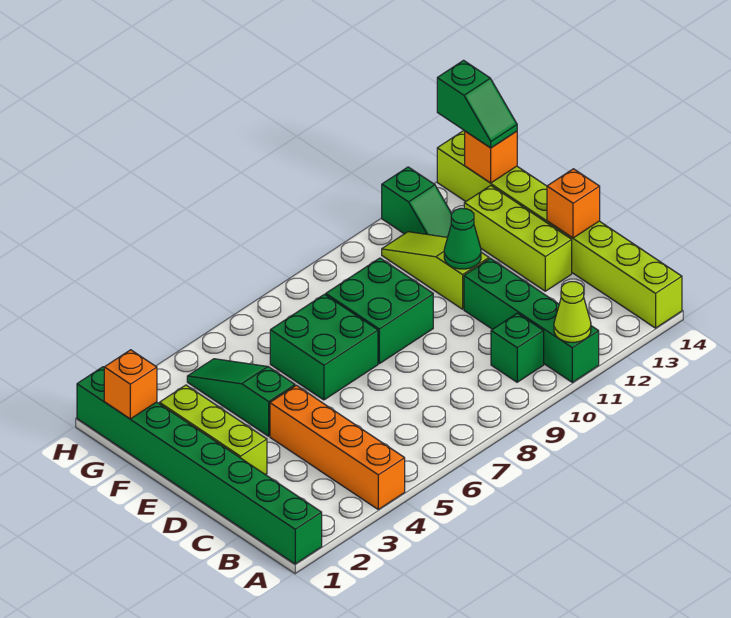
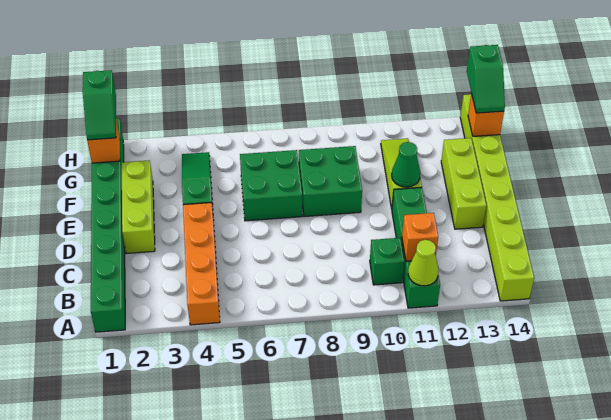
orange brick D14 level 2 -> orange brick B11 level 2
green slope G12:H12 level 1 top H -> green slope G1:H1 level 3 top H

